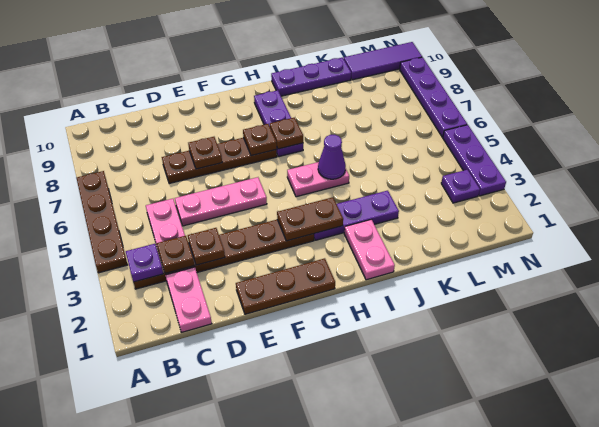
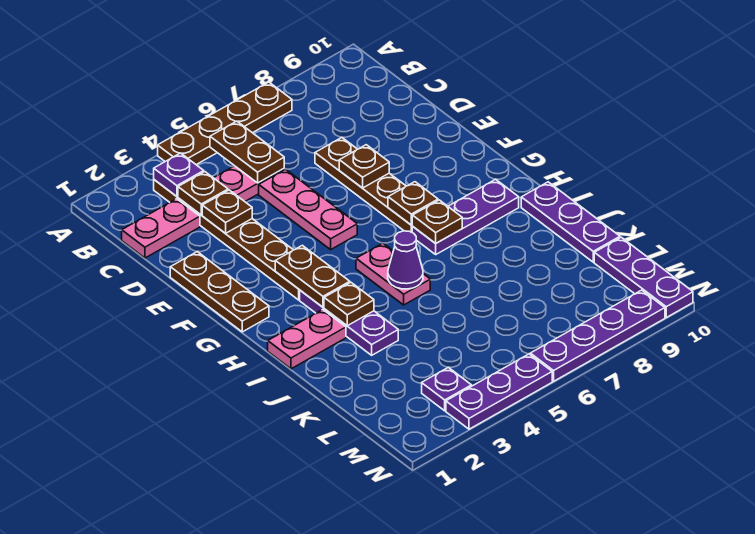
none -> brown plate B5:C5 level 2
none -> brown plate I3 level 2
purple tile L10:N10 level 1 -> purple plate L10:N10 level 1

